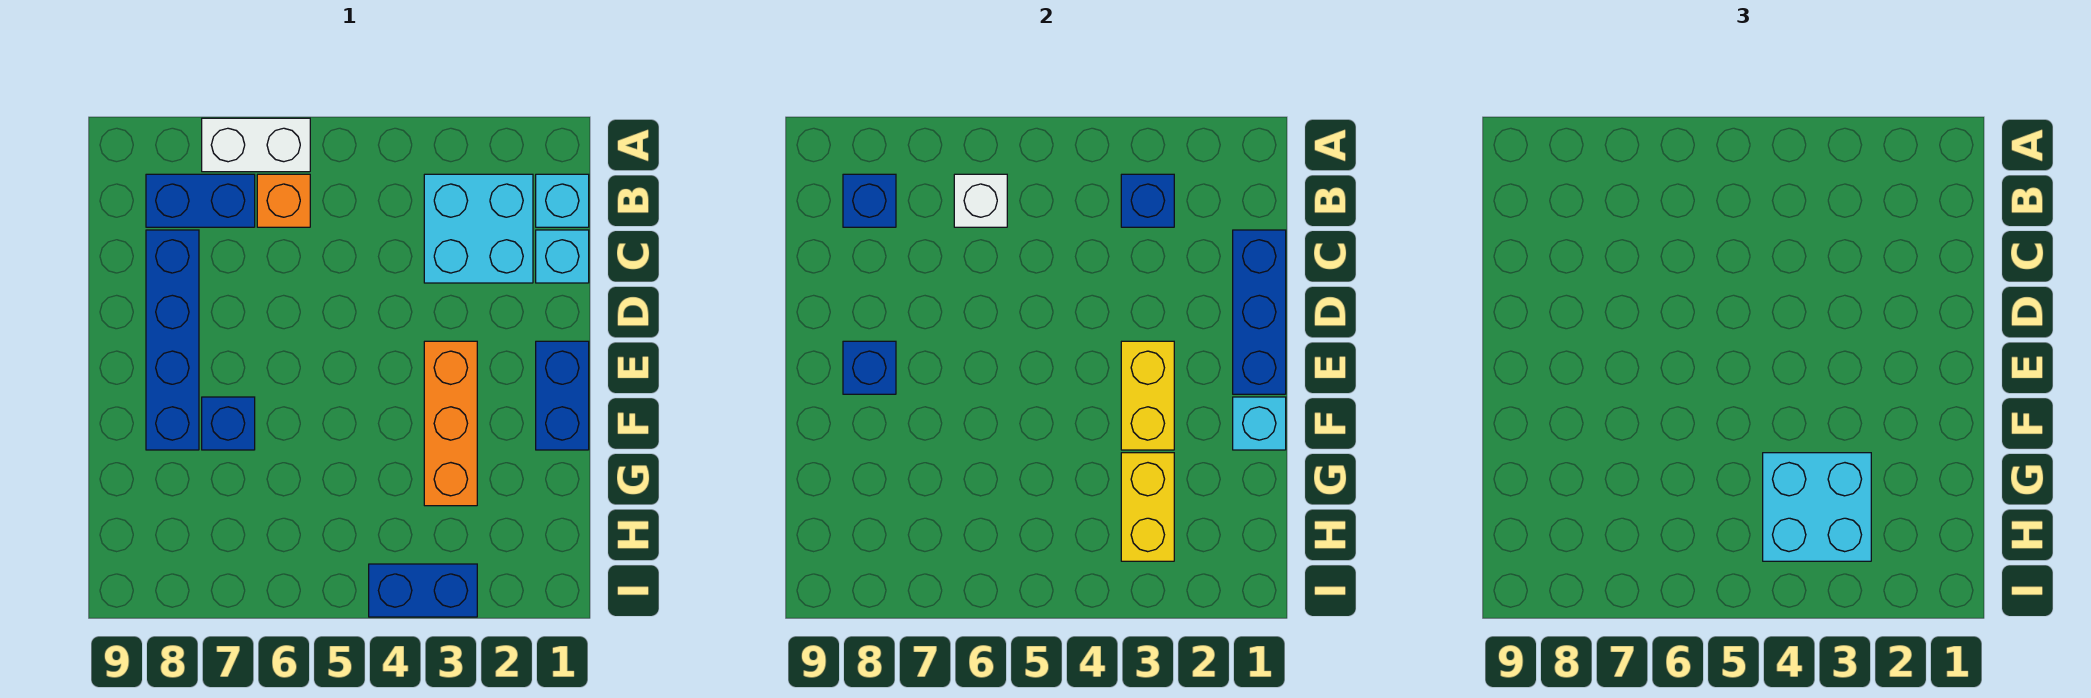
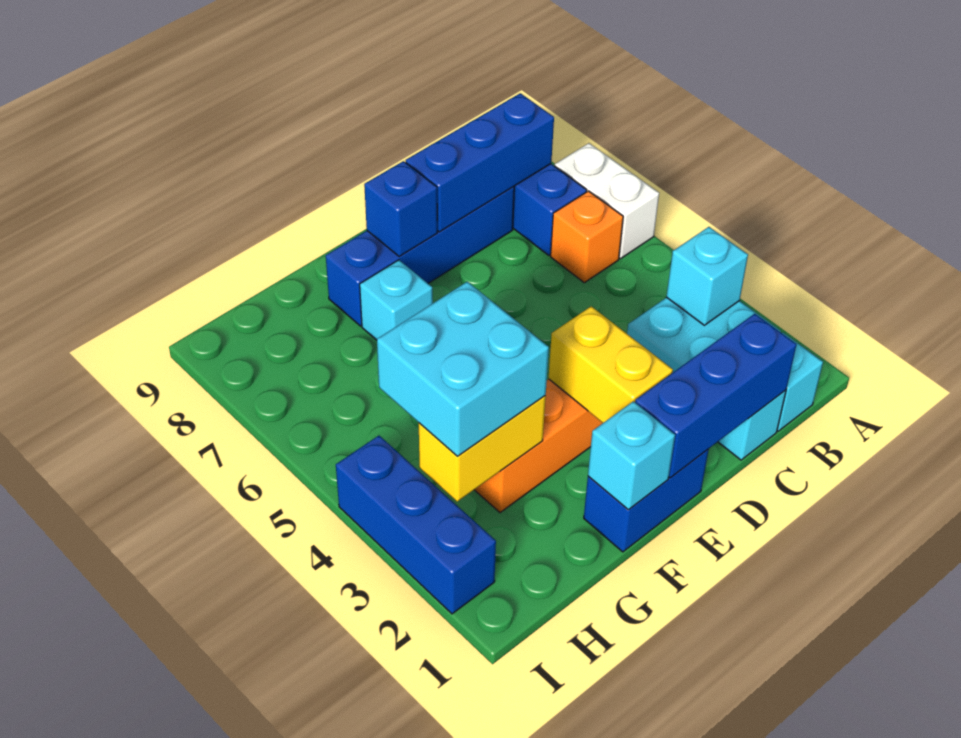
blue brick B3 level 2 -> cyan brick B3 level 2
white brick B6 level 2 -> none
blue brick B8 level 2 -> blue brick B8:D8 level 2
yellow brick E3:F3 level 2 -> yellow brick E2:E3 level 2
blue brick F7 level 1 -> cyan brick F7 level 1
blue brick I3:I4 level 1 -> blue brick I2:I4 level 1

